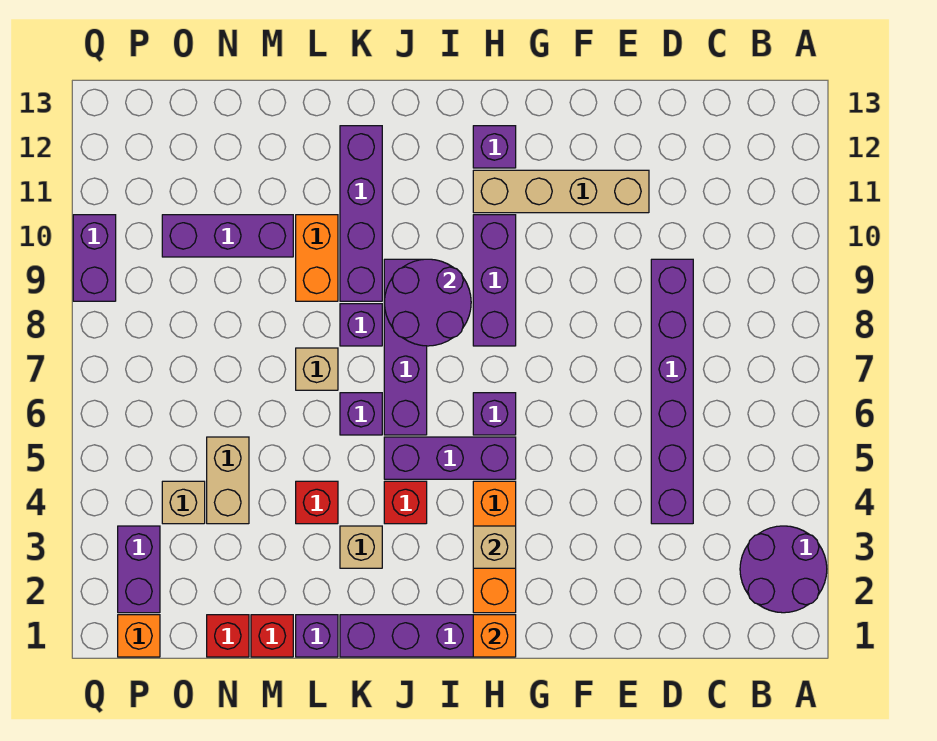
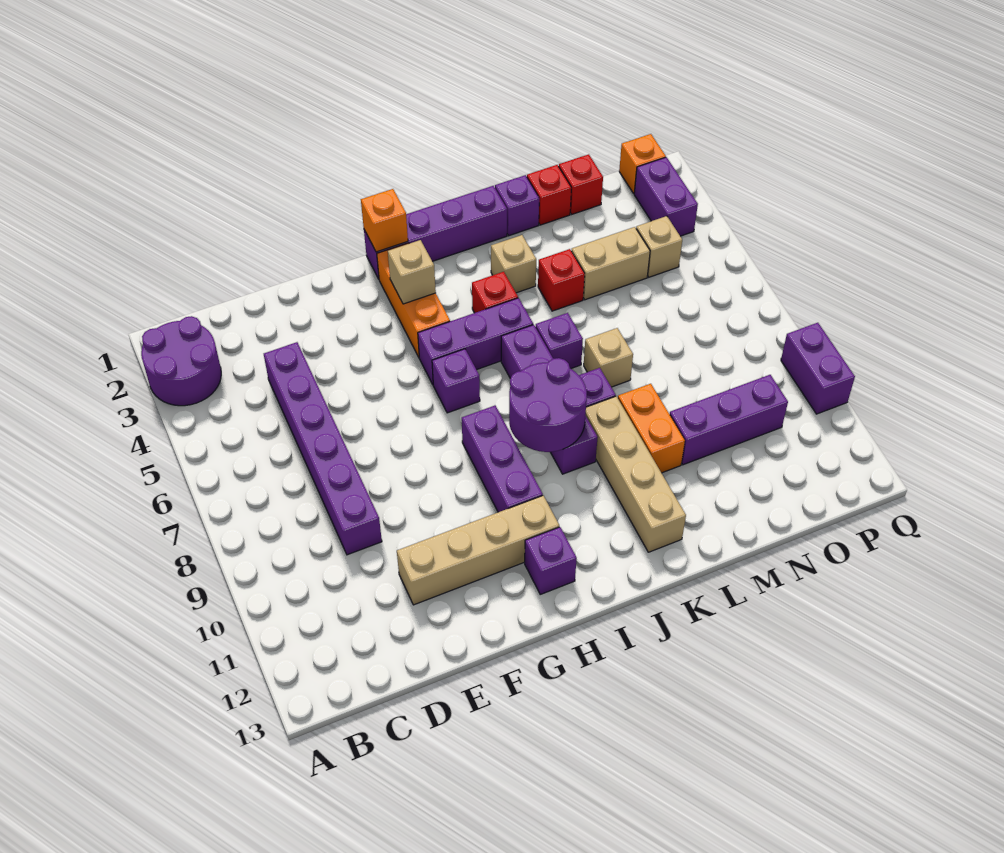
purple brick K9:K12 level 1 -> tan brick K9:K12 level 1
tan brick N4:N5 level 1 -> tan brick M4:N4 level 1

